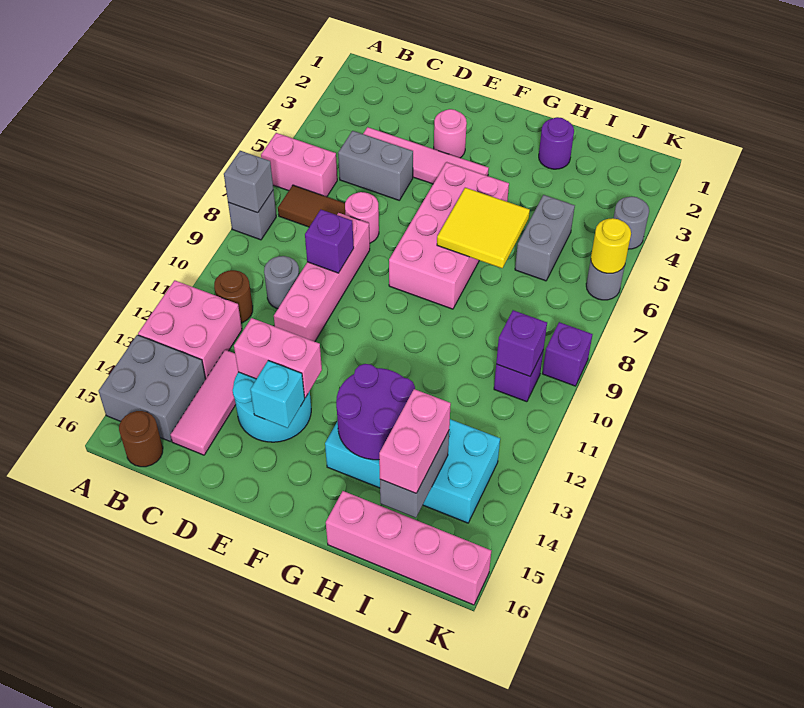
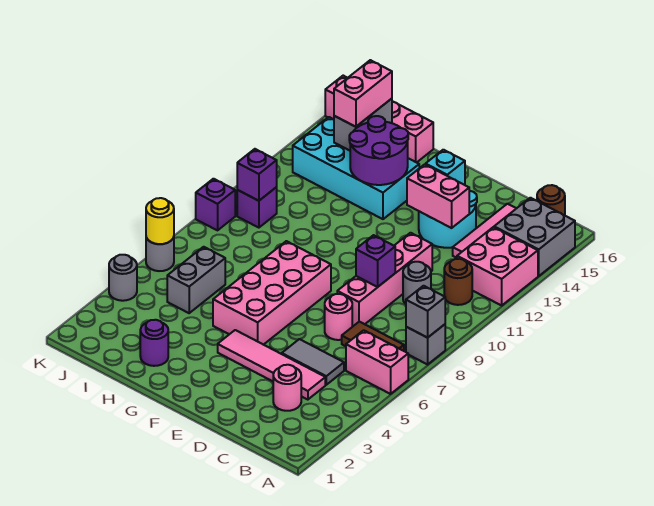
grey brick C5:D5 level 1 -> grey tile C5:D5 level 1
pink round brick E3 level 1 -> pink round brick C3 level 1
yellow tile G6:H7 level 2 -> none

